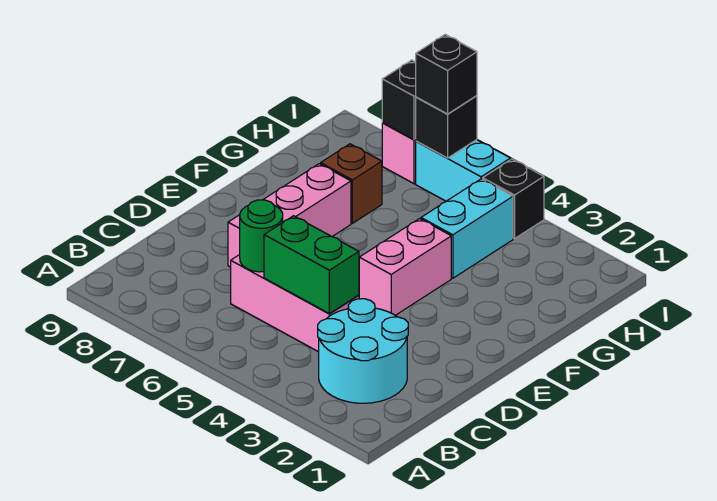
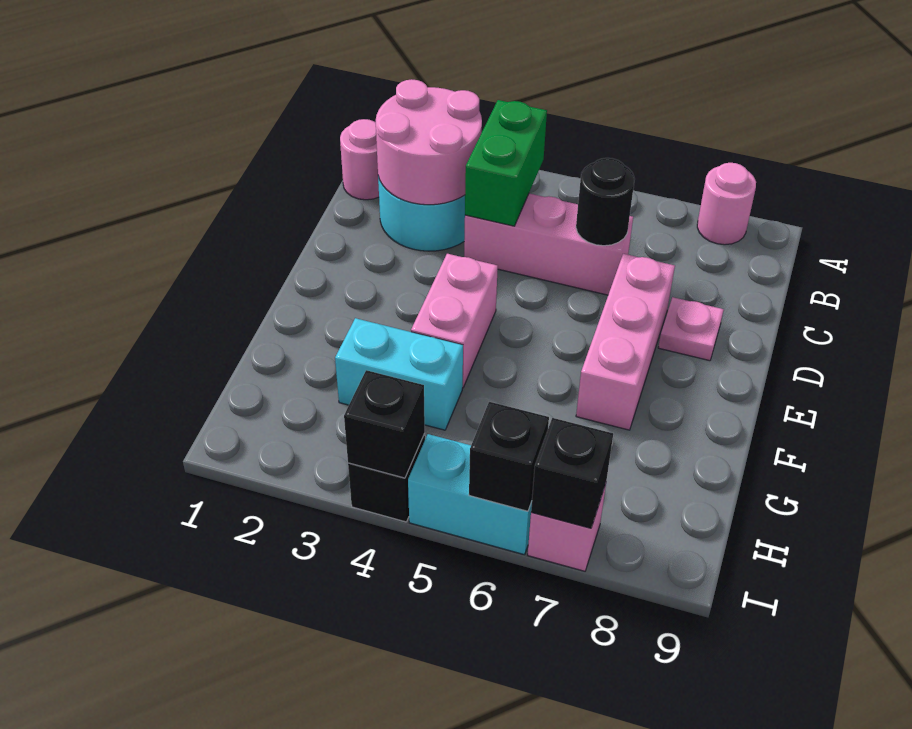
none -> pink round brick A8 level 1
none -> pink round brick B1 level 1
none -> pink round brick B2:C3 level 2
green brick C4:C5 level 2 -> green brick B4:C4 level 2
green round brick C6 level 2 -> black round brick C6 level 2
none -> pink plate D8 level 1
cyan brick G4:H4 level 1 -> cyan brick G3:G4 level 1
brown brick G7 level 1 -> none
black brick I6 level 3 -> black brick I4 level 2

